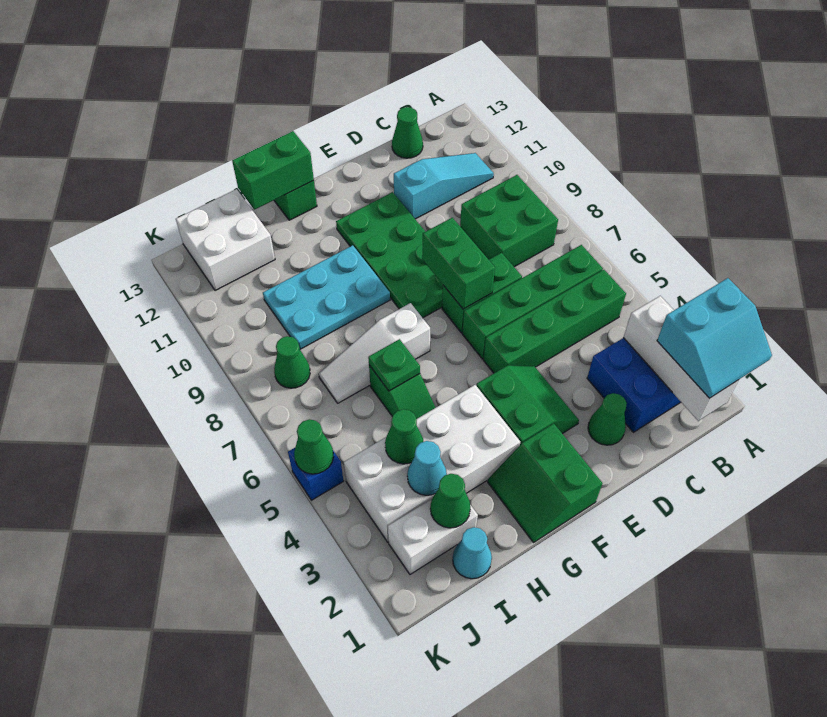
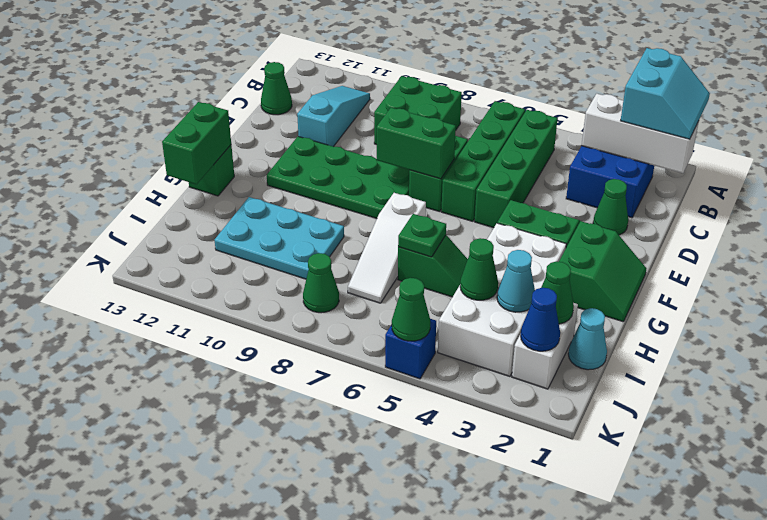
green slope F1:G2 level 1 top F -> green slope F1:G2 level 1 top 2
cyan plate G9:I10 level 1 -> cyan plate H9:I11 level 1
white brick I12:J13 level 1 -> none
none -> blue cone J2 level 2

